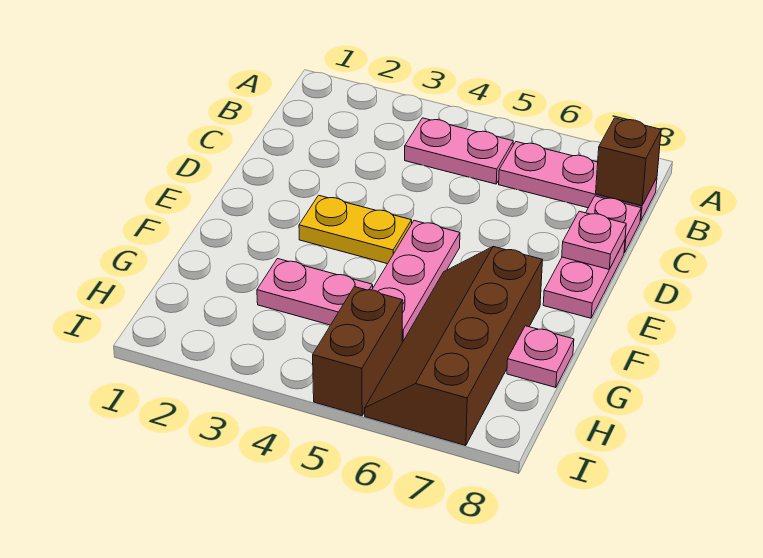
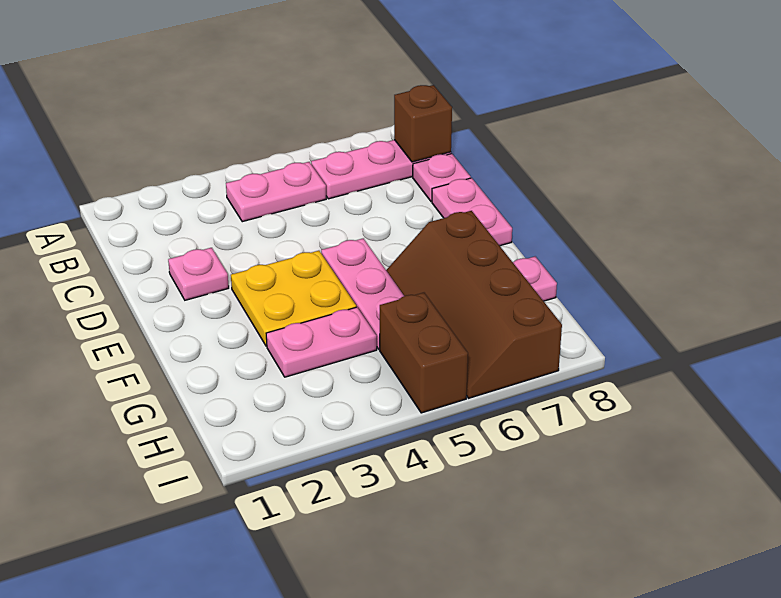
pink plate D8 level 2 -> pink plate D2 level 1
yellow plate E3:E4 level 1 -> yellow plate E3:F4 level 1

